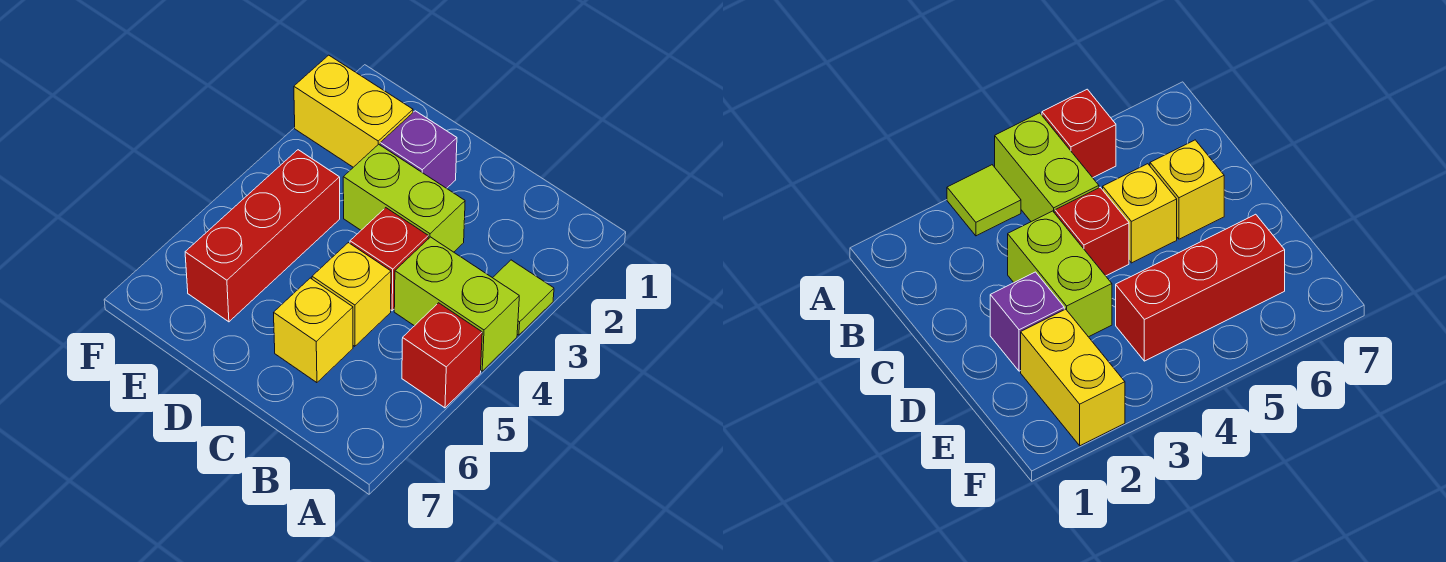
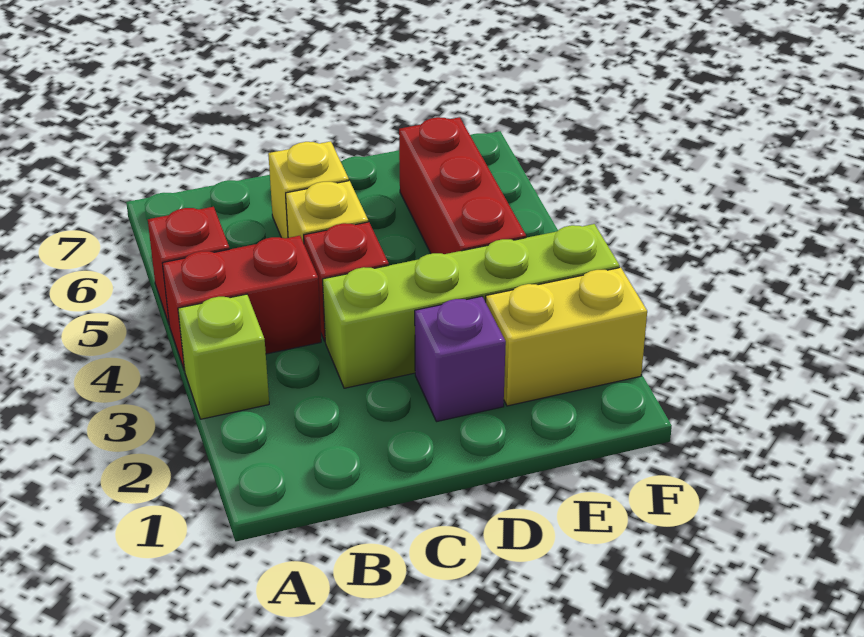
lime tile A3 level 1 -> lime brick A3 level 1
lime brick A4:B4 level 1 -> red brick A4:B4 level 1
lime brick C3:D3 level 1 -> lime brick C3:F3 level 1

